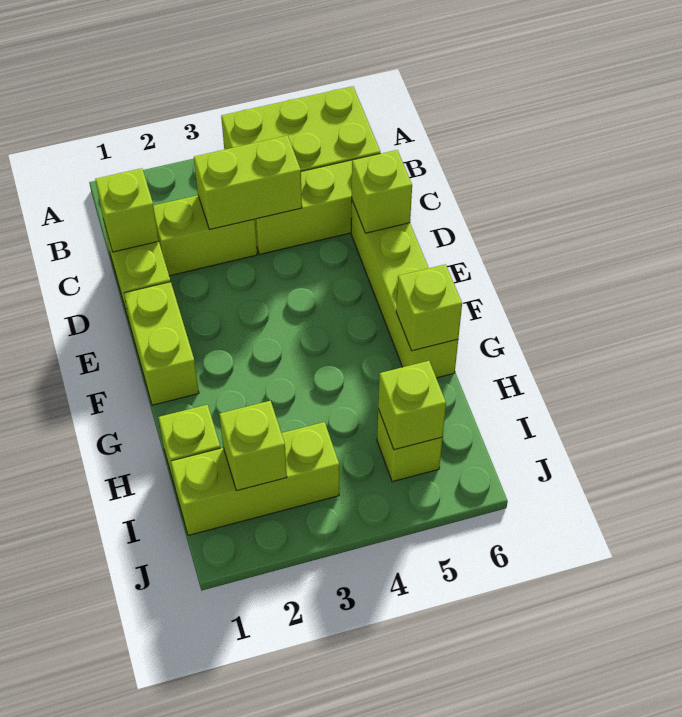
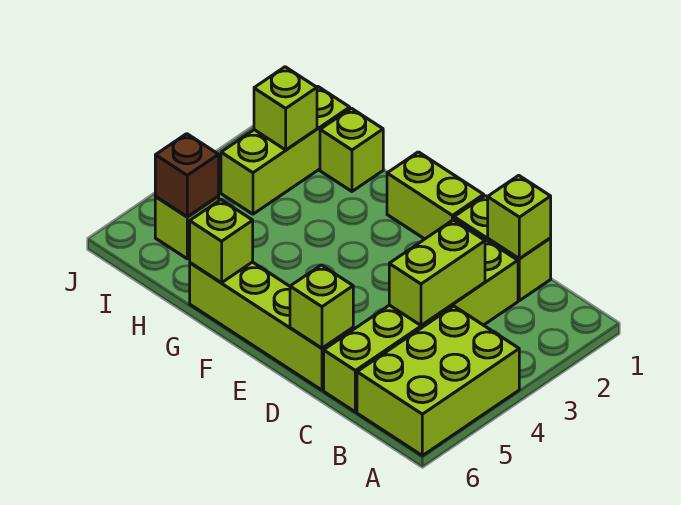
lime brick I5 level 2 -> brown brick I5 level 2

